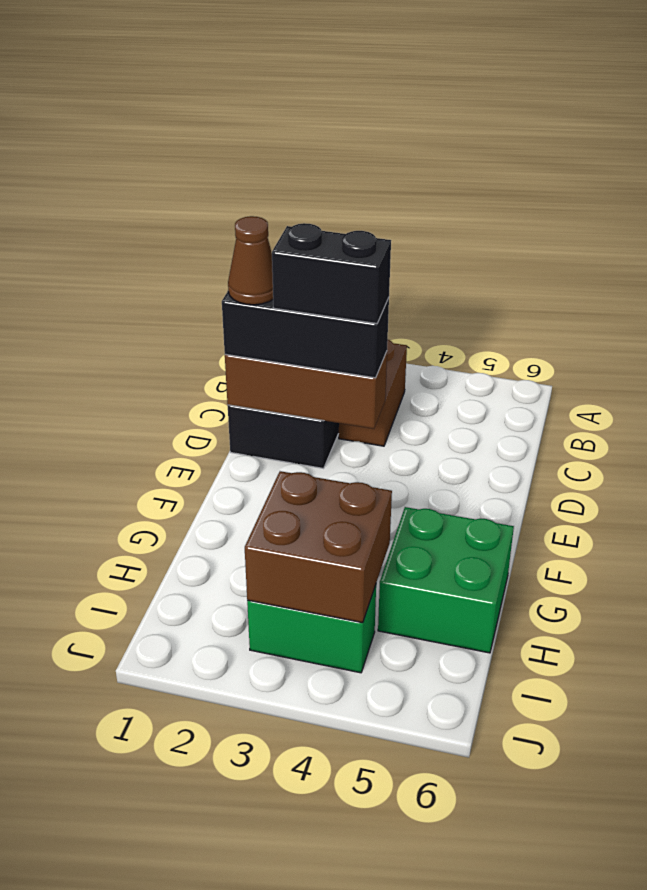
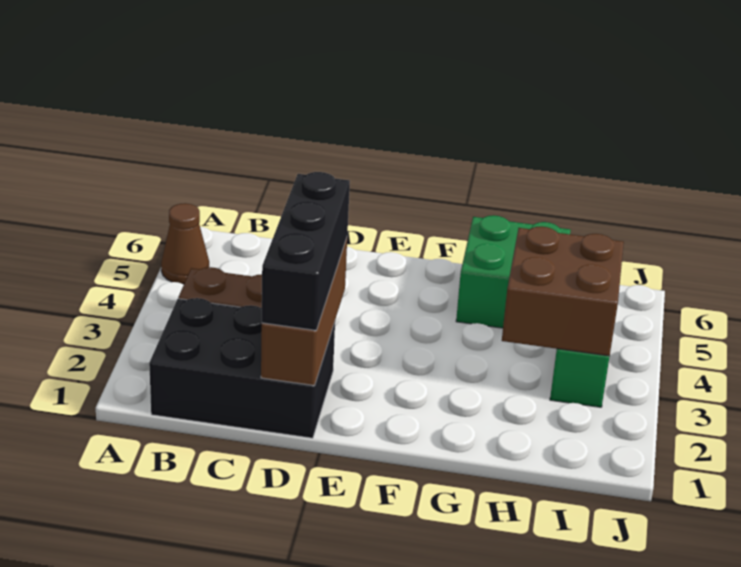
brown cone D1 level 4 -> brown cone A5 level 1
black brick D2:D3 level 4 -> none

